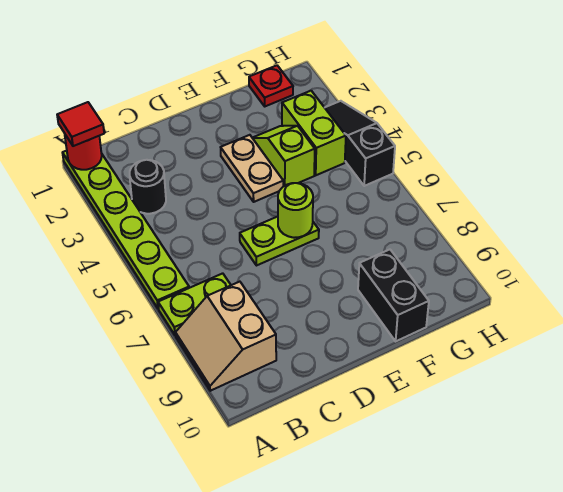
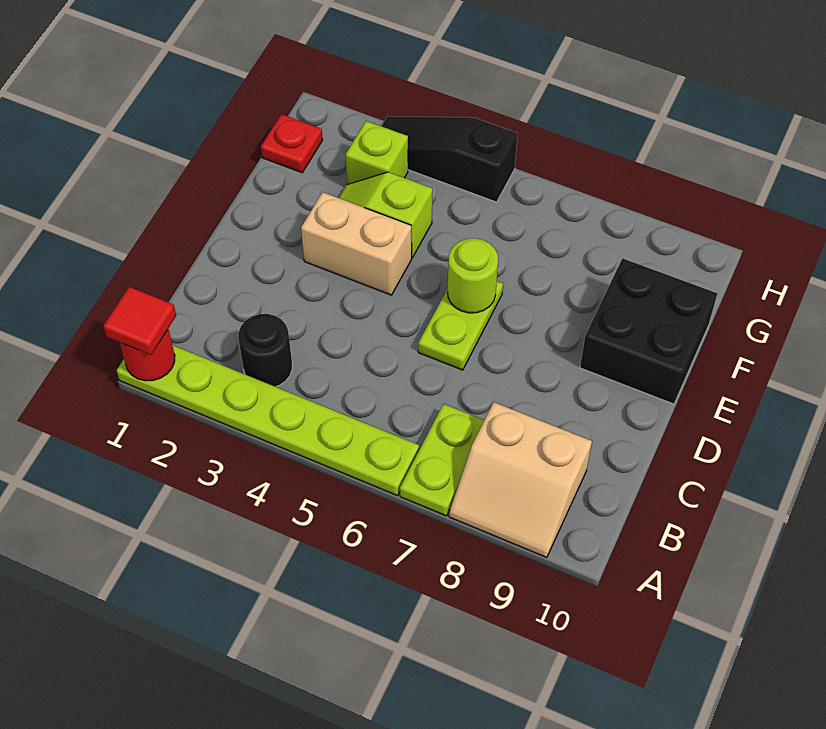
tan plate E3:E4 level 1 -> tan brick E3:E4 level 1
black brick F9:F10 level 1 -> black brick E9:F10 level 1
lime brick G3:G4 level 1 -> lime brick G3 level 1

